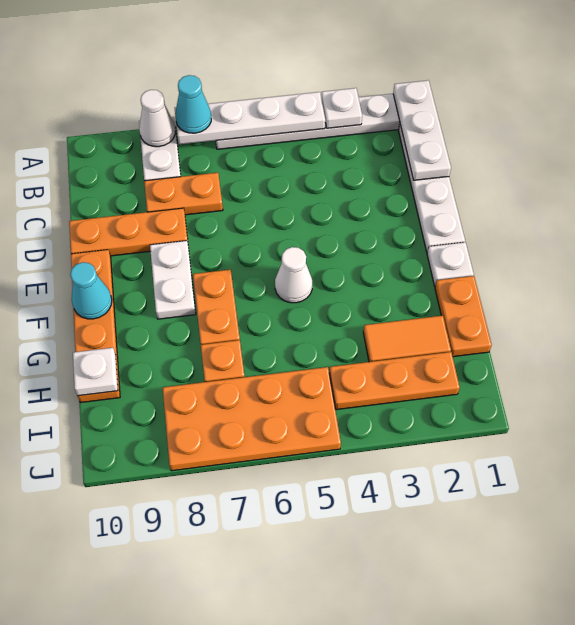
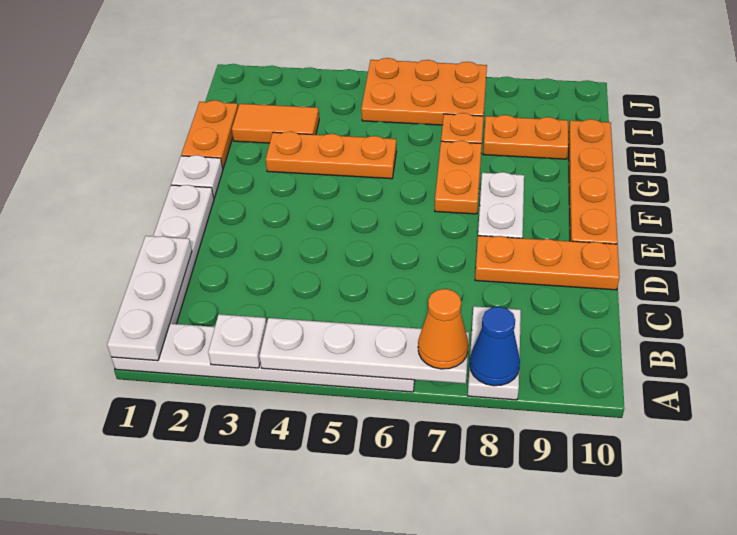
cyan cone A7 level 3 -> orange cone A7 level 3
white cone A8 level 2 -> blue cone A8 level 2
orange plate C7:C8 level 1 -> orange plate H8:H9 level 1
white cone F5 level 1 -> none
cyan cone F10 level 2 -> none
white plate H10 level 2 -> none
orange plate I2:I4 level 1 -> orange plate G3:G5 level 1
orange plate I5:J8 level 1 -> orange plate I5:J7 level 1

